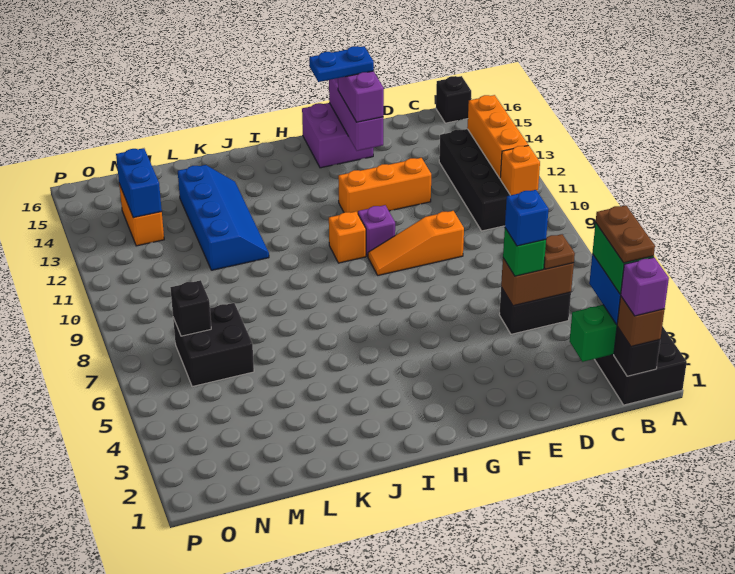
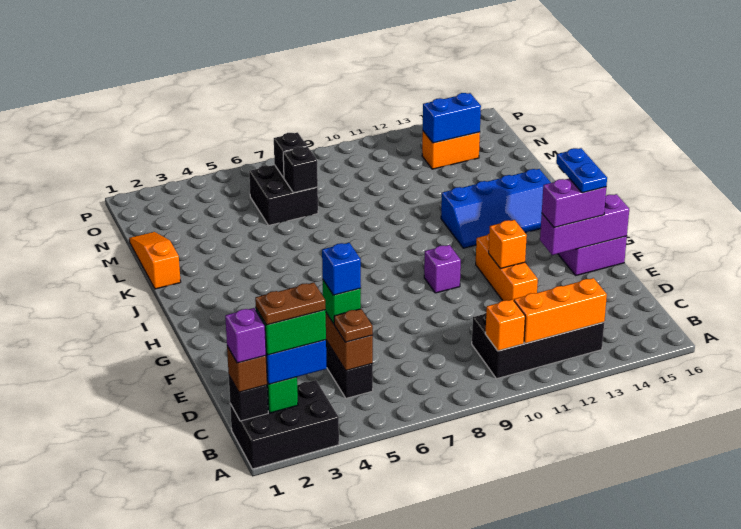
black brick B16 level 1 -> black brick M7 level 2
orange slope E9:G9 level 1 top E -> orange slope K1:M1 level 1 top K
orange brick H10 level 1 -> orange brick F12 level 2
blue slope K11:L14 level 1 top L -> blue slope I12:J15 level 1 top J

